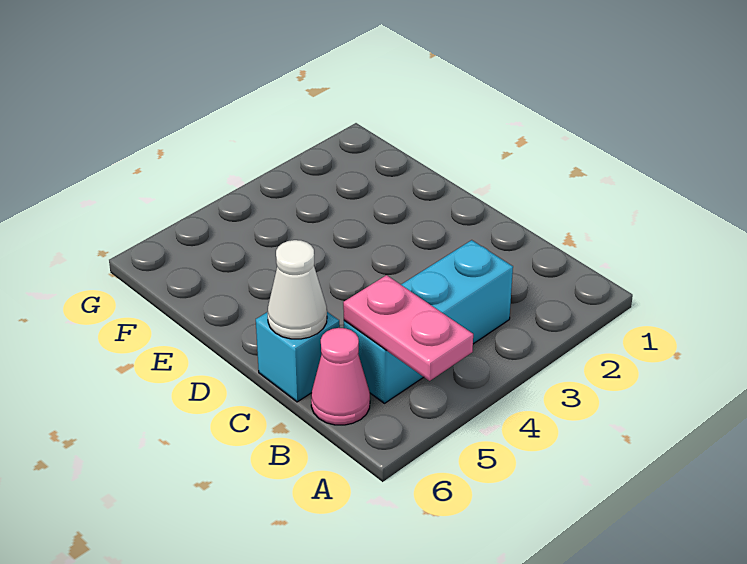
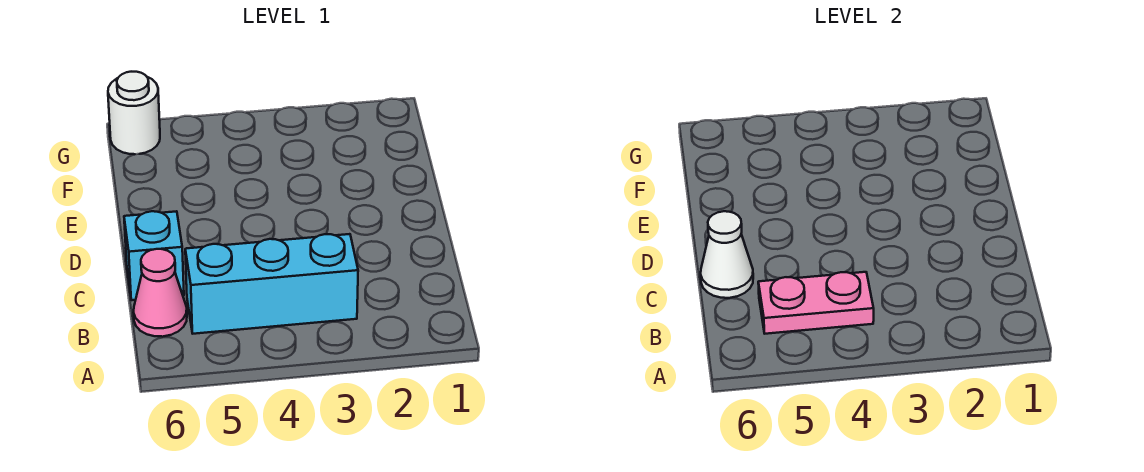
pink plate A5:B5 level 2 -> pink plate B4:B5 level 2
none -> white round brick G6 level 1

